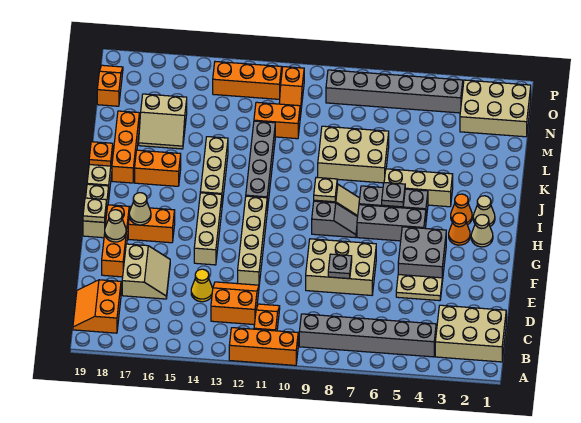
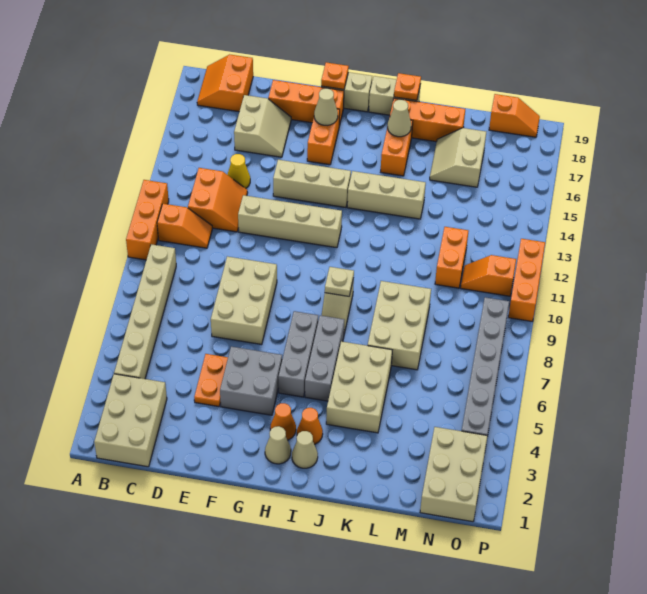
grey brick B4:B9 level 1 -> tan brick B4:B9 level 1
orange slope B18:C19 level 1 top 18 -> orange slope B18:C19 level 1 top C
tan slope D16:E17 level 1 top 17 -> tan slope D16:E17 level 1 top D
tan plate E4:E5 level 1 -> orange plate E4:E5 level 1
grey plate E8 level 2 -> none
tan cone F18 level 2 -> tan cone J17 level 2
tan plate G19 level 2 -> orange plate G19 level 2
grey slope H8:H9 level 1 top 9 -> none
grey plate I6 level 2 -> none
grey brick I12:L12 level 1 -> none
tan brick J4:J6 level 1 -> tan brick J4:K6 level 1
orange brick O12:O14 level 1 -> orange brick P10:P12 level 1

